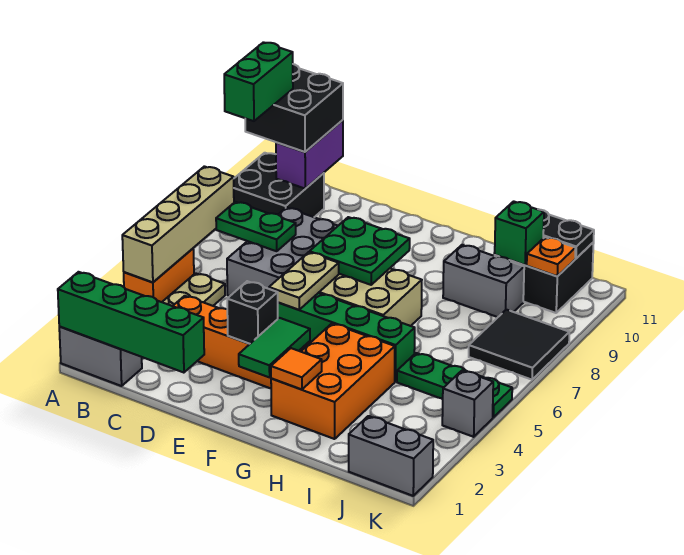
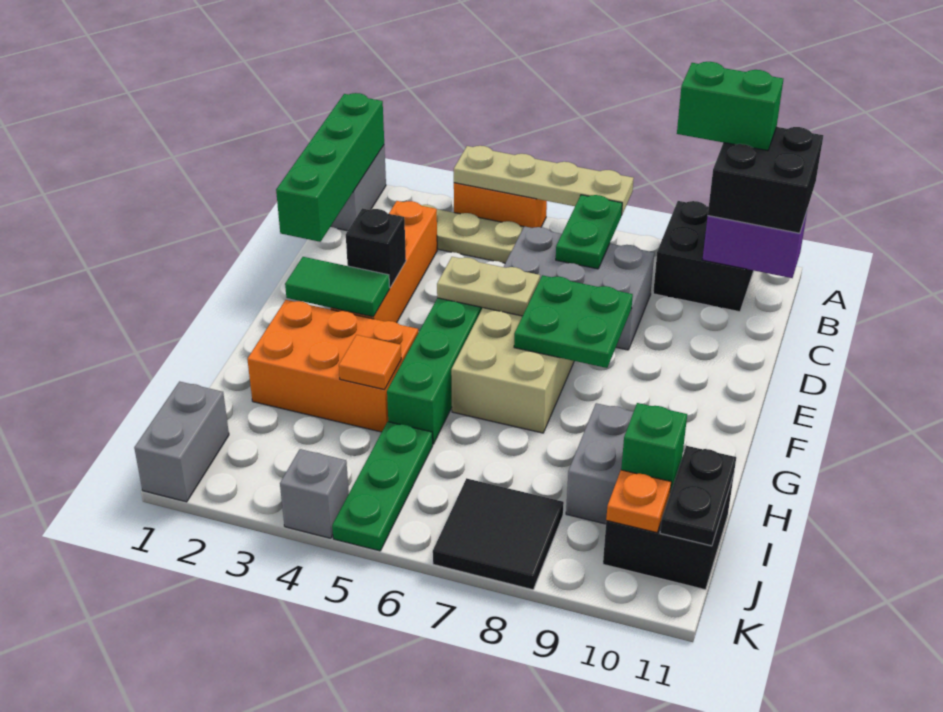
tan brick A4:A7 level 2 -> tan plate A4:A7 level 2
orange tile G2 level 2 -> orange tile H4 level 2

